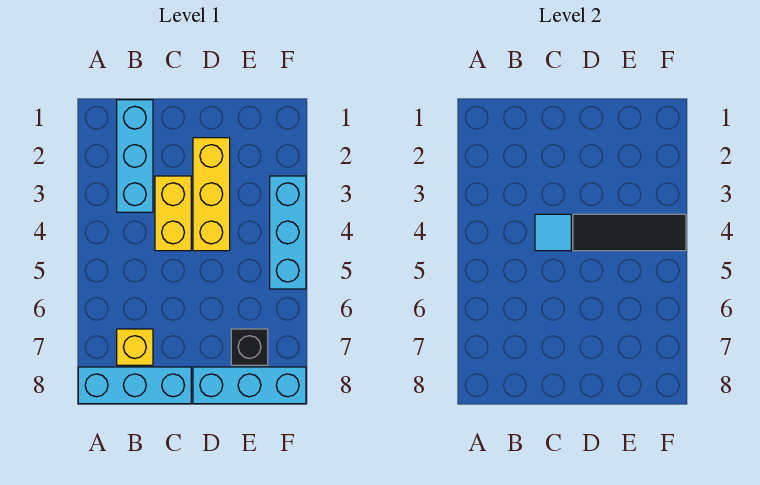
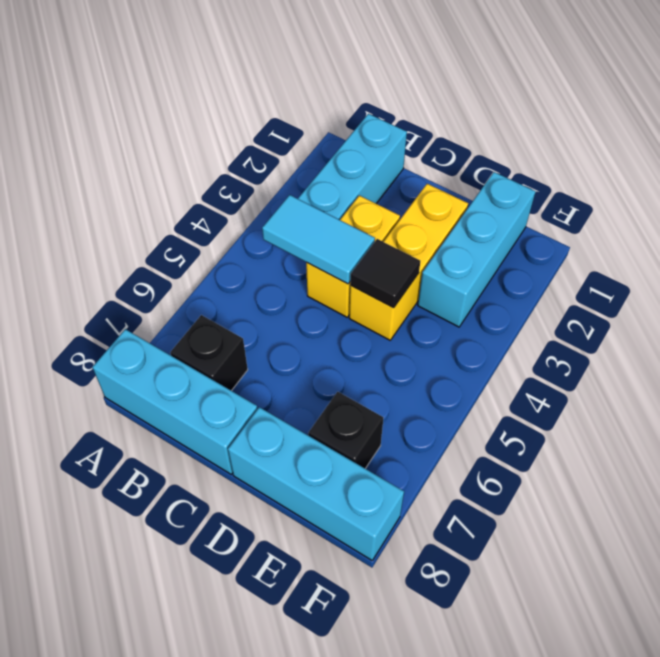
yellow brick B7 level 1 -> black brick B7 level 1
cyan tile C4 level 2 -> cyan tile B4:C4 level 2
black tile D4:F4 level 2 -> black tile D4 level 2
cyan brick F3:F5 level 1 -> cyan brick E1:E3 level 1

